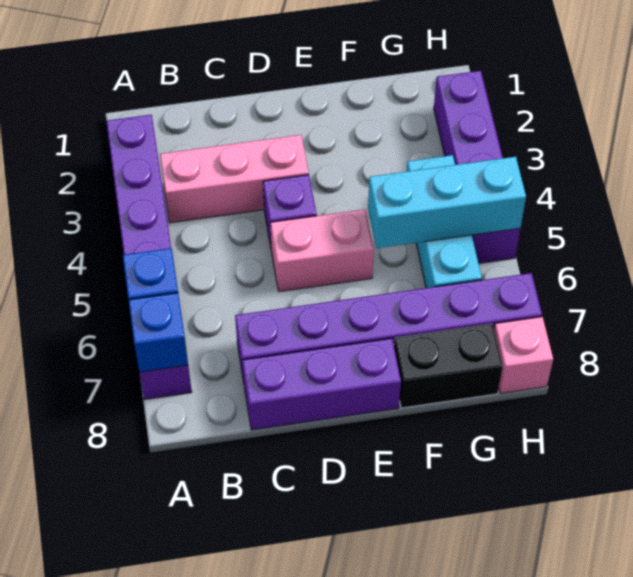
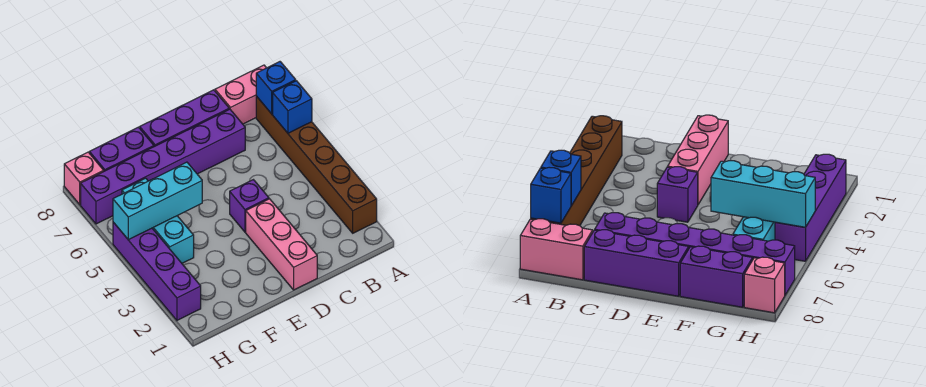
purple brick A2:A7 level 1 -> brown brick A2:A7 level 1
pink brick B3:D3 level 1 -> pink brick D1:D3 level 1
pink brick D5:E5 level 1 -> pink brick A8:B8 level 1
black brick F8:G8 level 1 -> purple brick F8:G8 level 1

